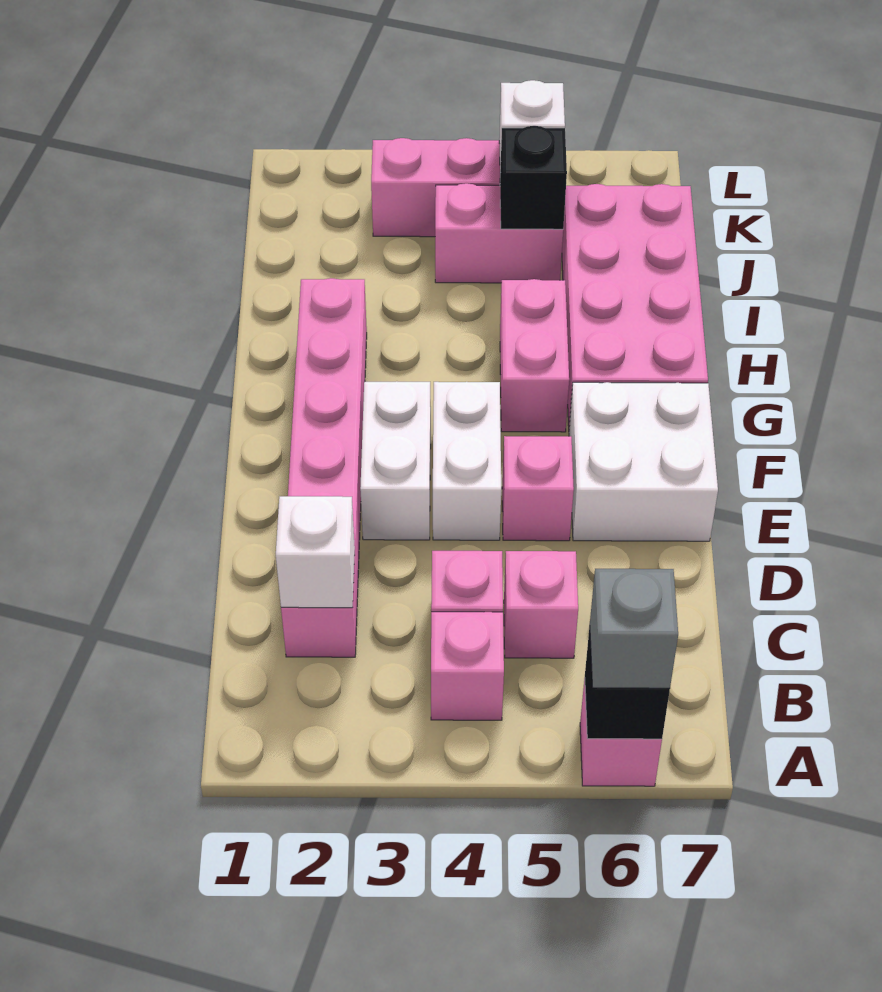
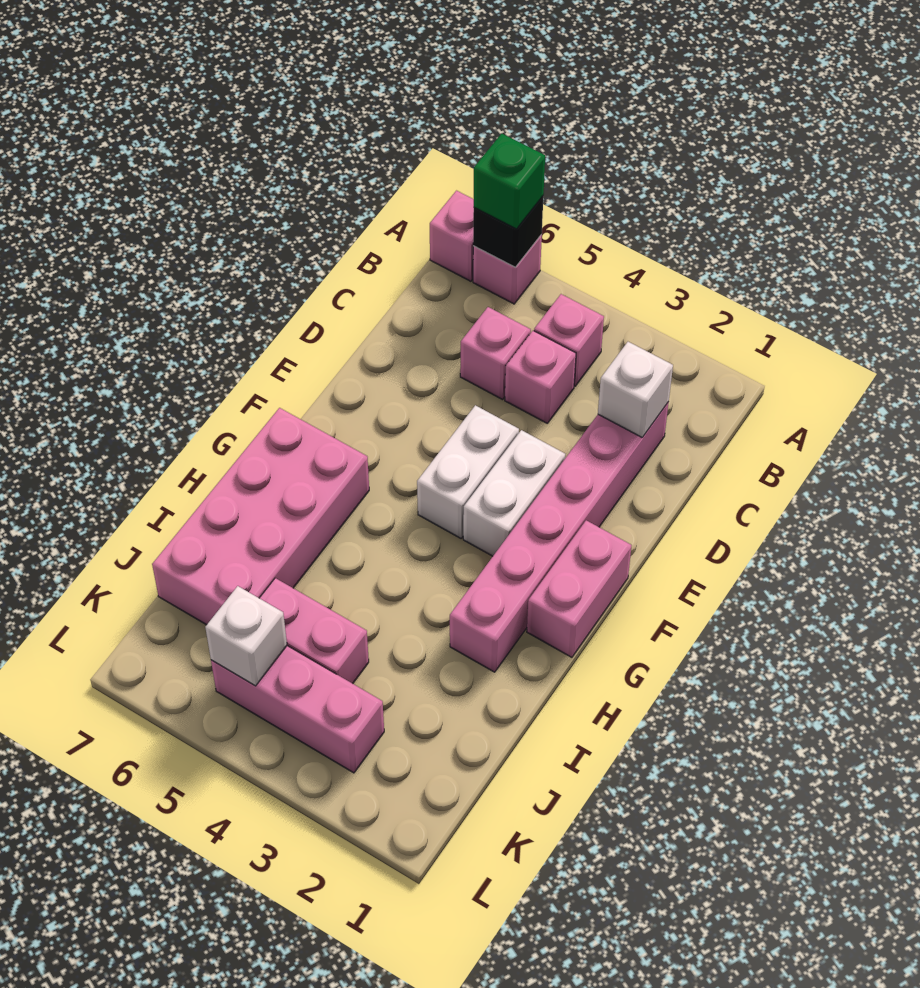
grey brick A6 level 3 -> green brick A6 level 3
pink brick E5 level 1 -> pink brick A7 level 1
white brick E6:F7 level 1 -> none
pink brick G5:H5 level 1 -> pink brick F1:G1 level 1
black brick J5 level 2 -> none

